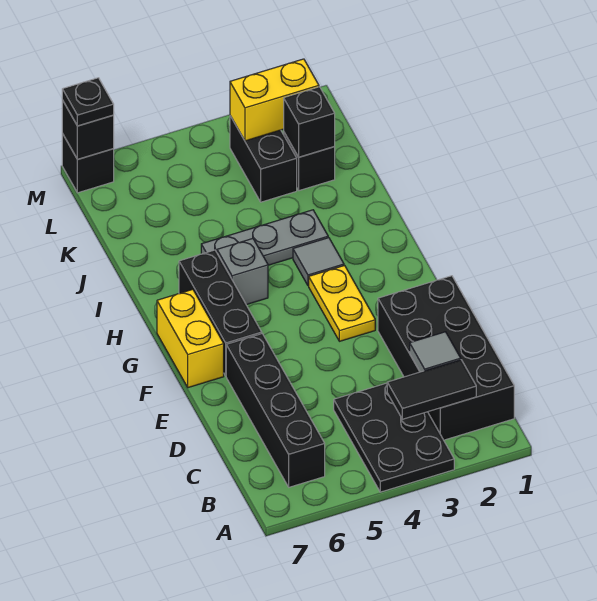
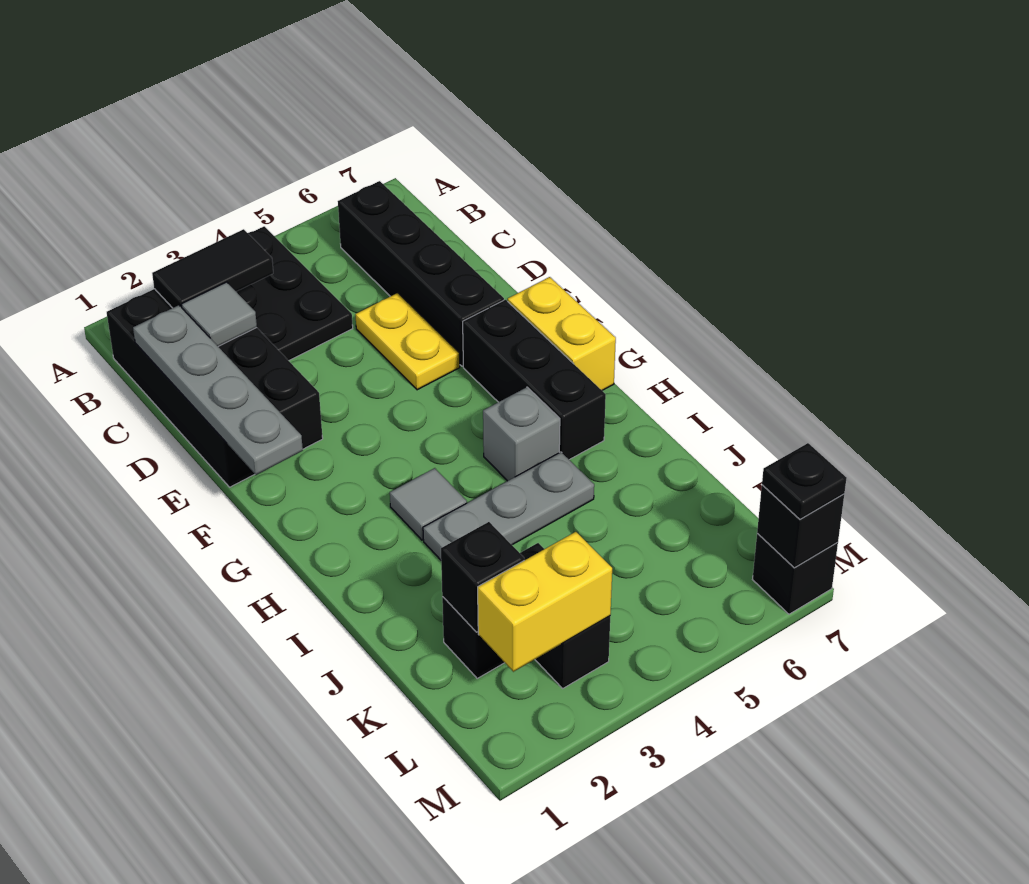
none -> grey plate C1:F1 level 2
yellow plate F3:G3 level 1 -> yellow plate D5:E5 level 1

